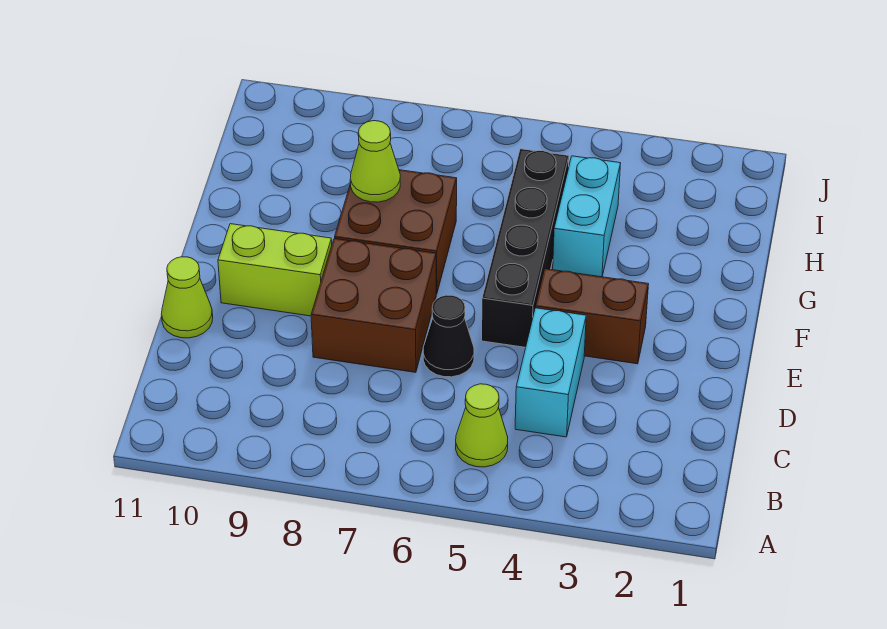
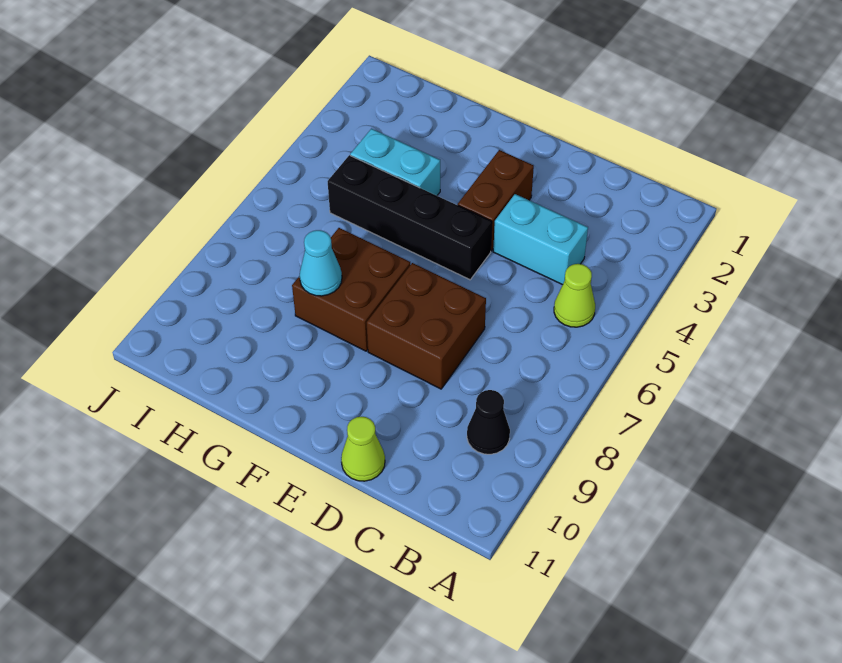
black cone D6 level 1 -> black cone B9 level 1
lime brick E9:E10 level 1 -> none
lime cone G8 level 2 -> cyan cone G8 level 2

